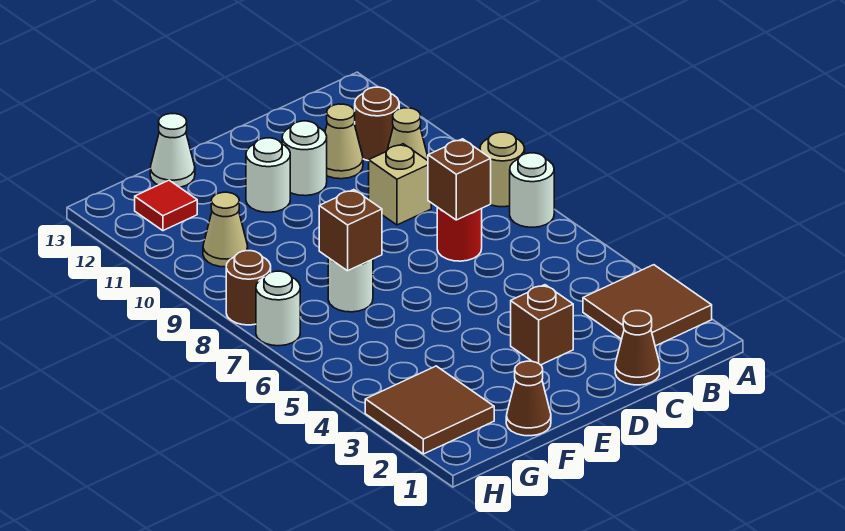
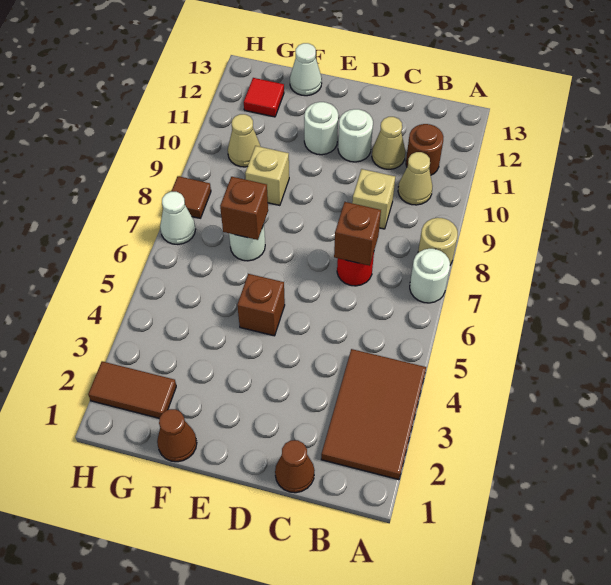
brown tile A2:B3 level 1 -> brown tile A2:B4 level 1
brown brick D3 level 1 -> brown brick E5 level 1
none -> tan brick F9 level 1
brown tile G2:H3 level 1 -> brown tile G2:H2 level 1
white round brick H7 level 1 -> white cone H7 level 1
brown round brick H8 level 1 -> brown tile H8 level 1

